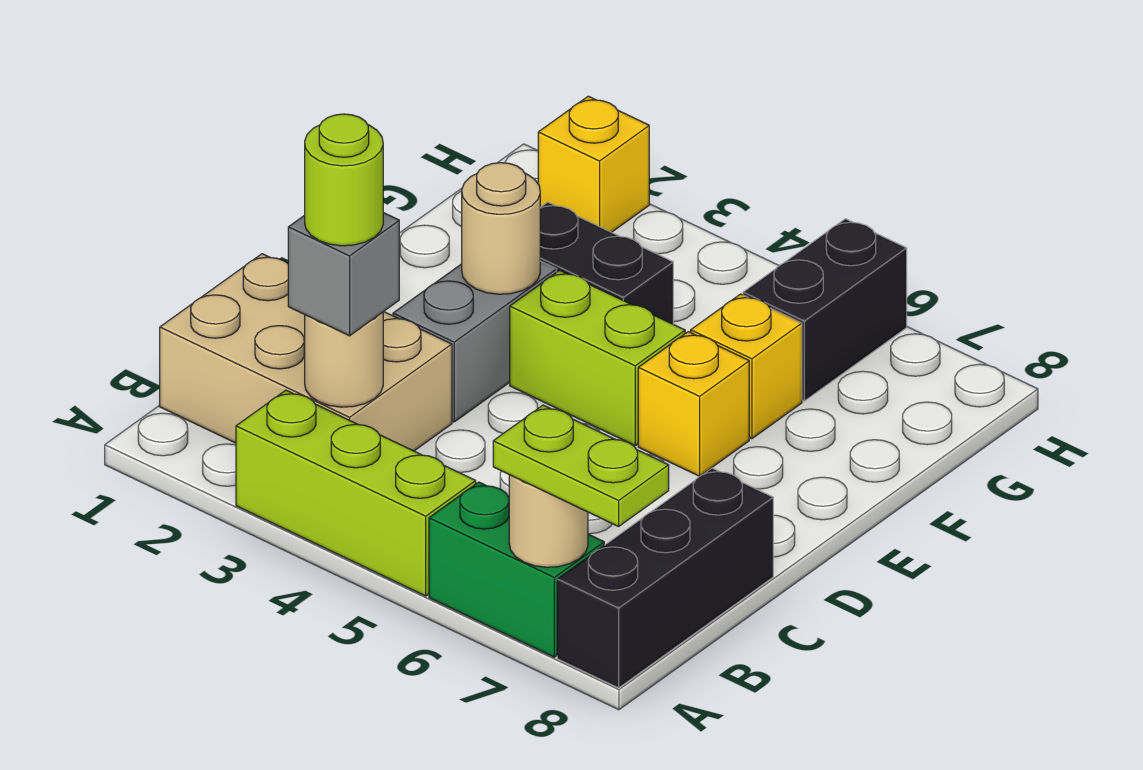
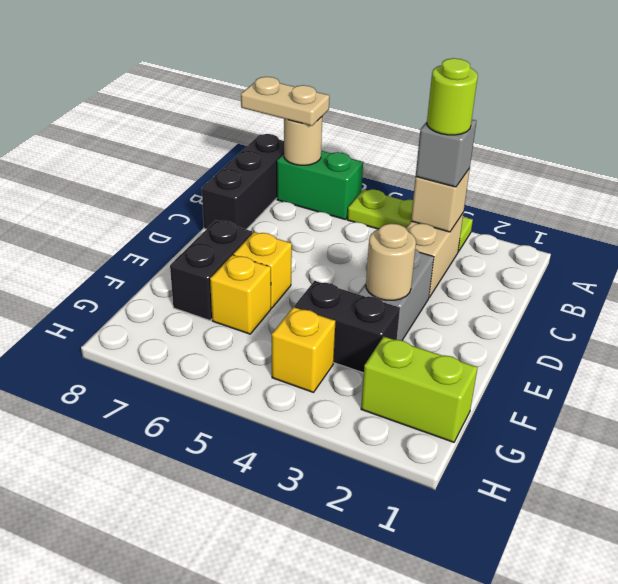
lime brick A3:A5 level 1 -> lime plate A3:A5 level 1
lime plate A7:A8 level 3 -> tan plate A7:A8 level 3
tan brick B1:C3 level 1 -> tan brick B3:C3 level 1
tan round brick B3 level 2 -> tan brick B3 level 2
lime brick E4:E5 level 1 -> lime brick G1:G2 level 1
black brick G6:H6 level 1 -> black brick E7:F7 level 1
yellow brick H2 level 1 -> yellow brick G4 level 1

